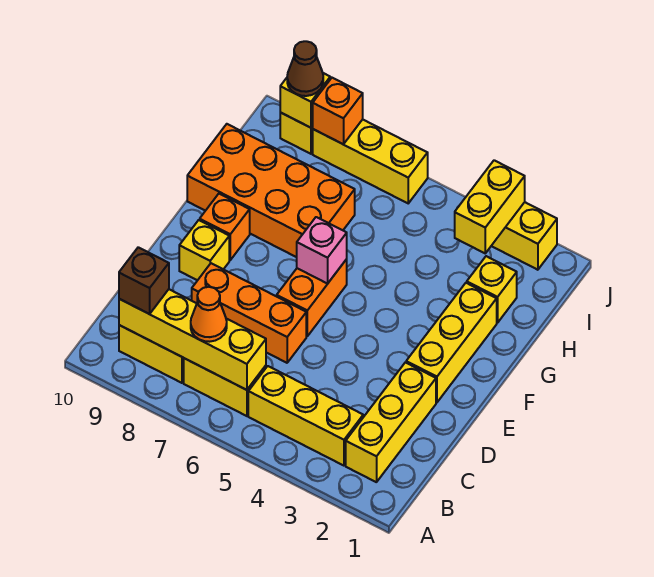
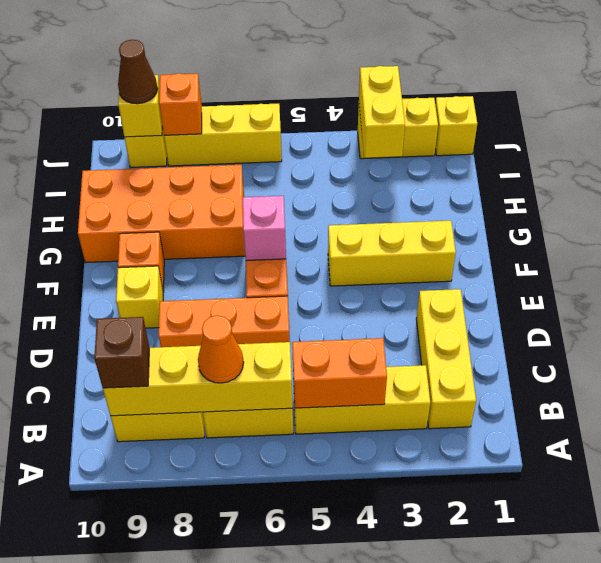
none -> orange brick B4:B5 level 2
yellow brick E2:G2 level 1 -> yellow brick F2:F4 level 1
yellow brick H2 level 1 -> yellow brick J1 level 1

